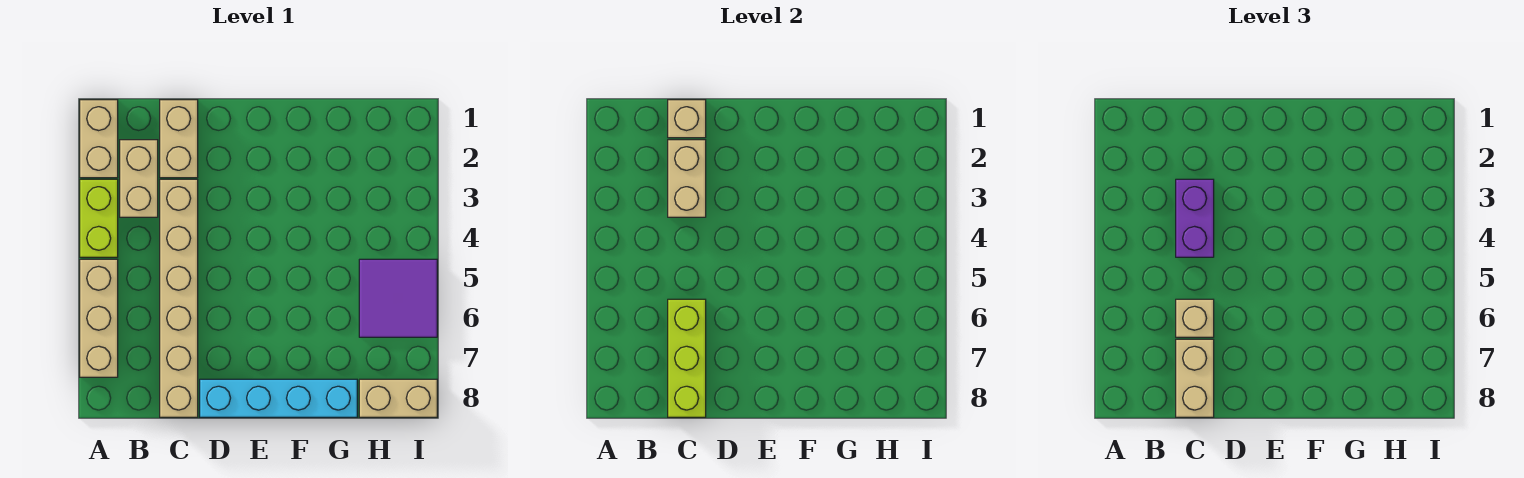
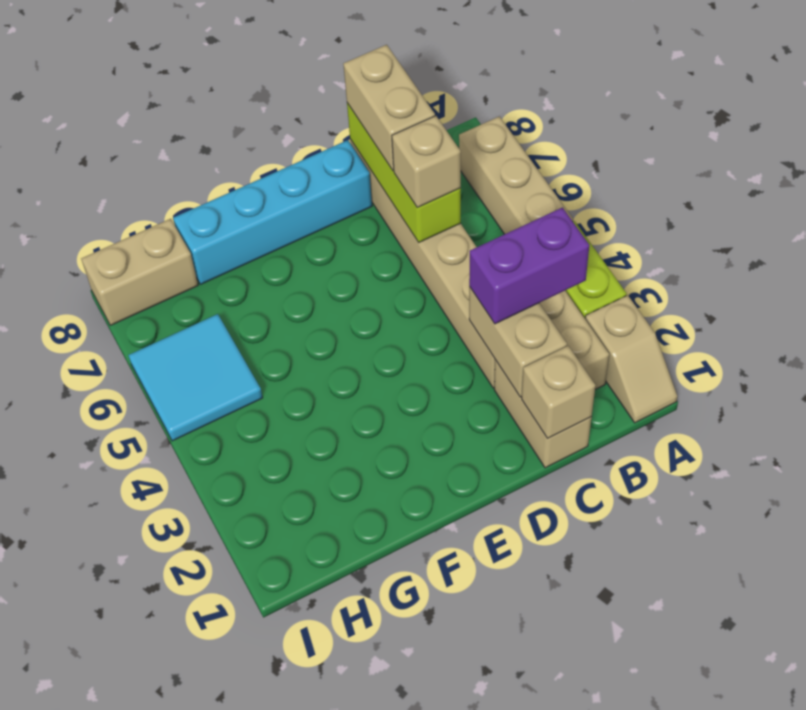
tan brick A1:A2 level 1 -> tan slope A1:A2 level 1 top 2
purple brick C3:C4 level 3 -> purple brick B3:C3 level 3
purple tile H5:I6 level 1 -> cyan tile H5:I6 level 1

